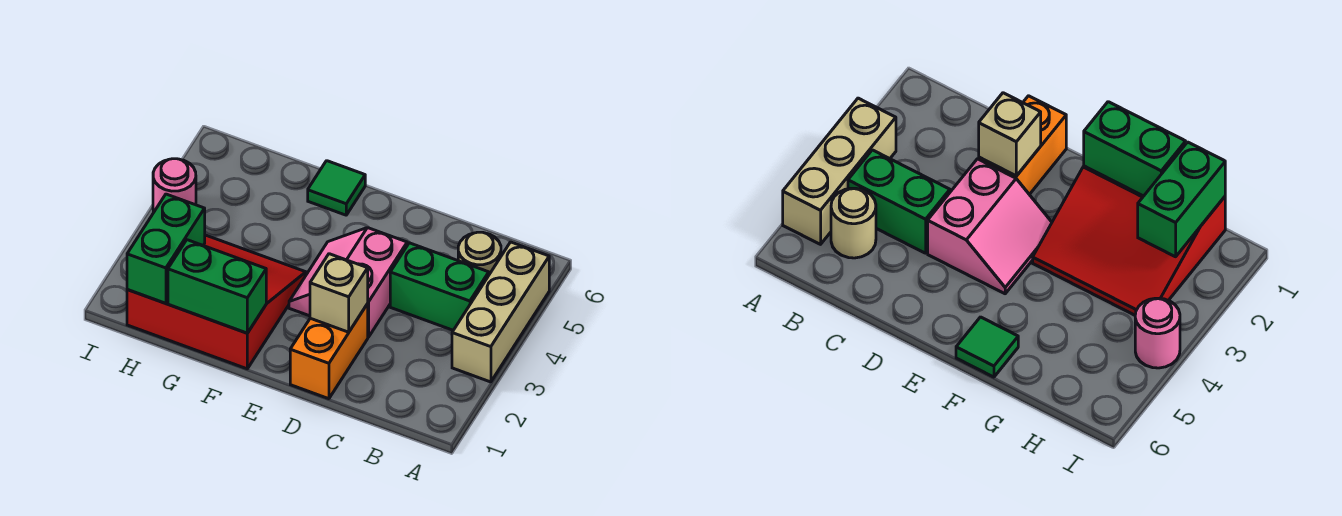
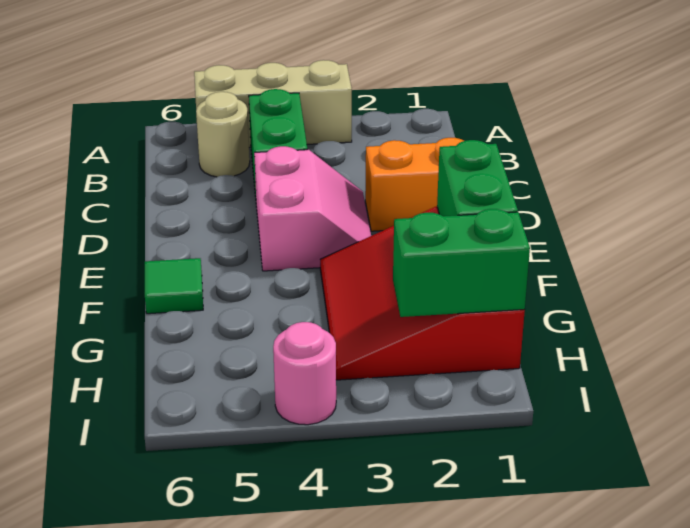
tan brick D2 level 2 -> none
pink slope D3:E4 level 1 top D -> pink slope D3:E4 level 1 top 4

